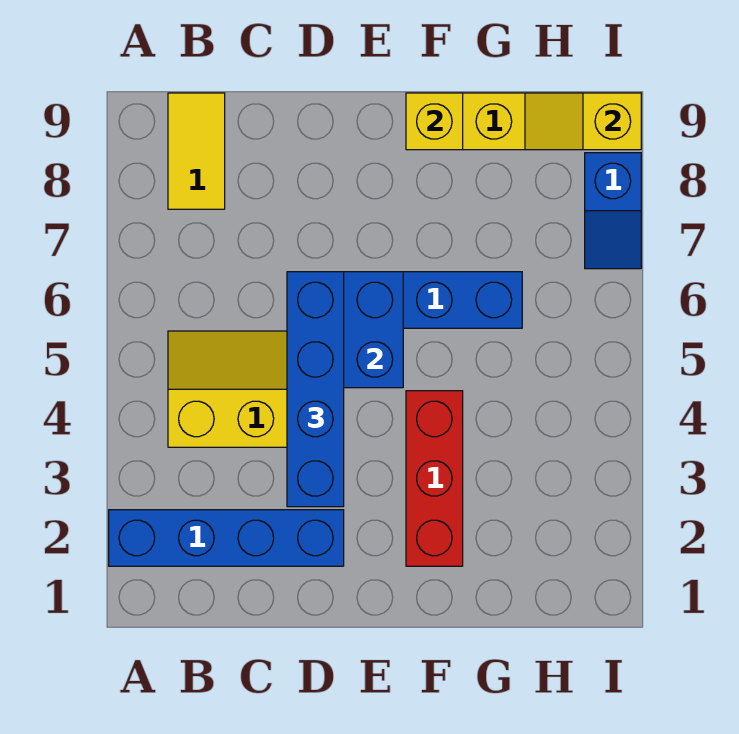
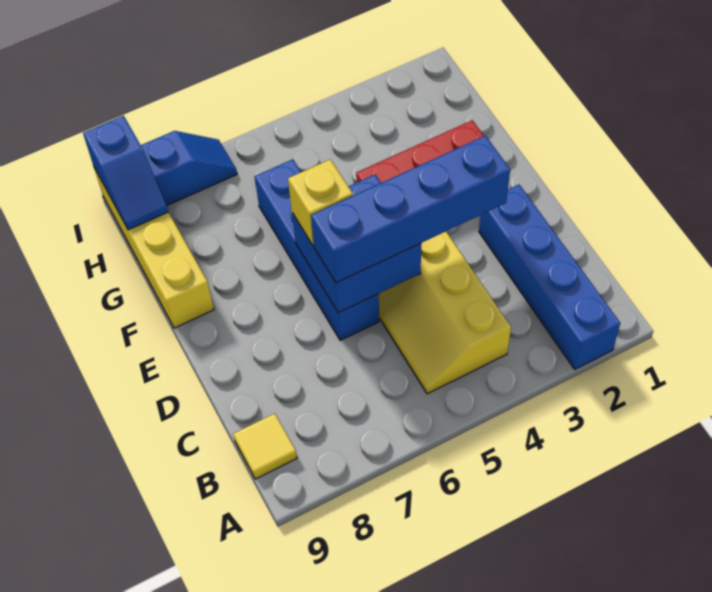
yellow tile B8:B9 level 1 -> yellow tile B9 level 1
yellow brick F9 level 2 -> yellow brick E6 level 3
yellow slope H9:I9 level 2 top I -> blue slope H9:I9 level 2 top I

